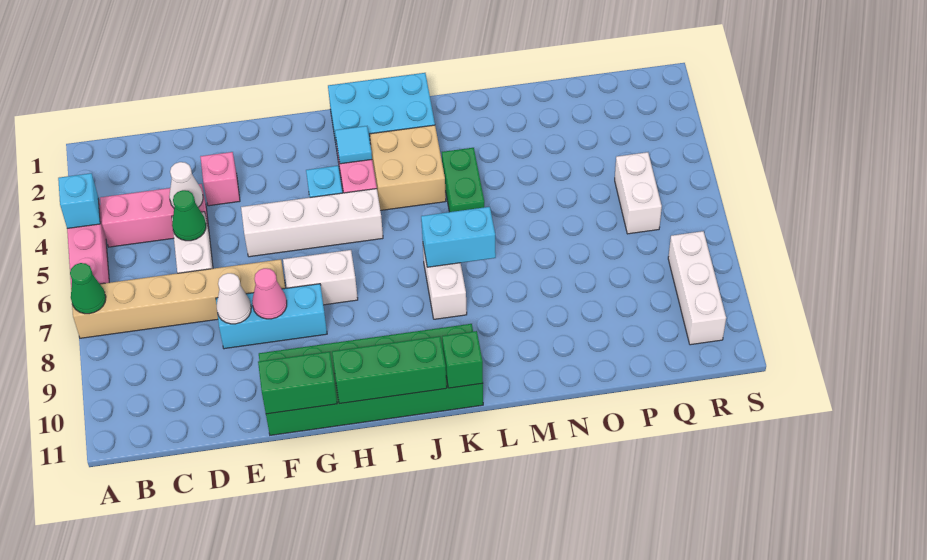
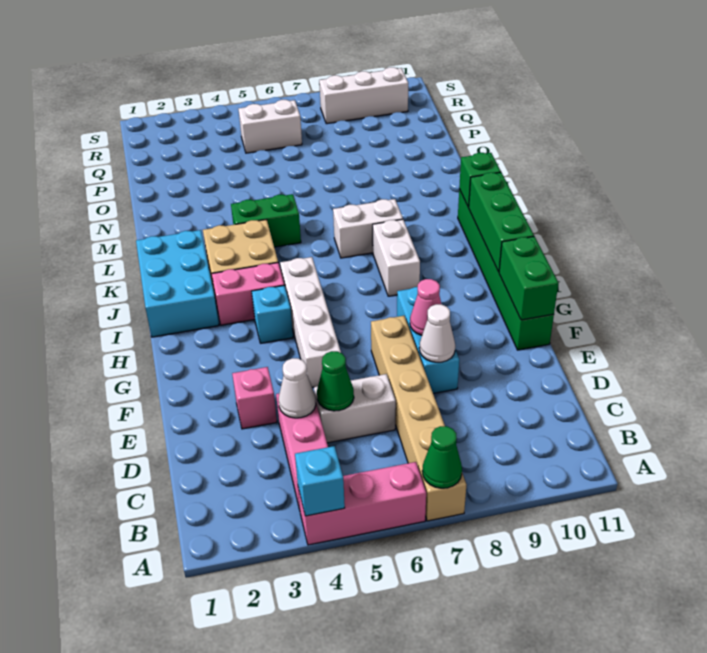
green brick F10:K11 level 1 -> green brick F11:K11 level 1
white brick G7:H7 level 1 -> white brick I8:J8 level 1
cyan tile I3 level 2 -> none
cyan brick K7:L7 level 2 -> none

